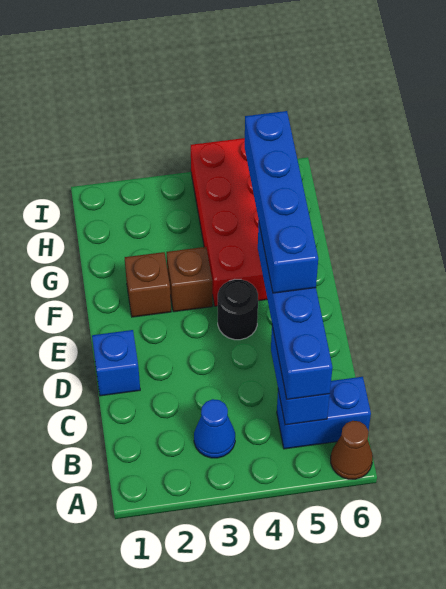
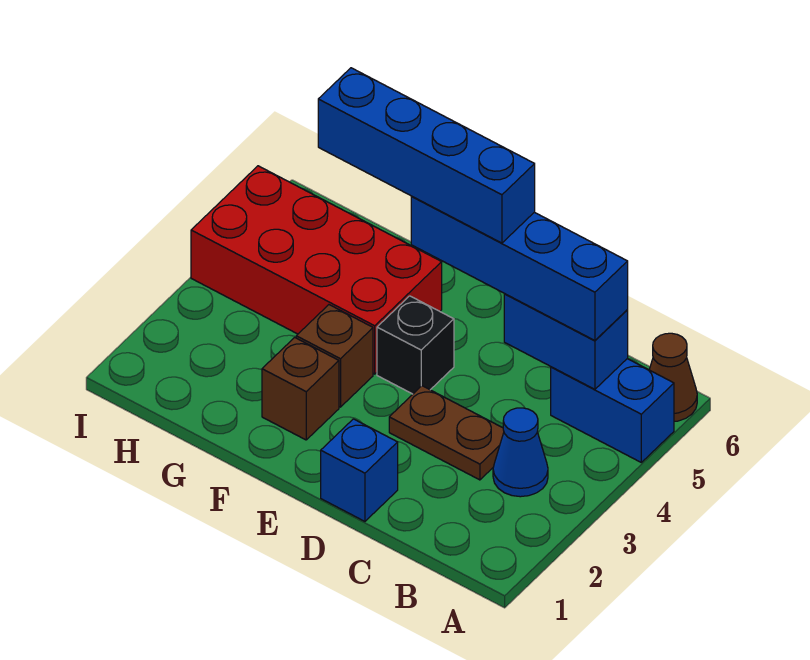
blue brick B5:B6 level 1 -> blue brick A5:B5 level 1
none -> brown plate C3:D3 level 1
black round brick E4 level 1 -> black brick E4 level 1

